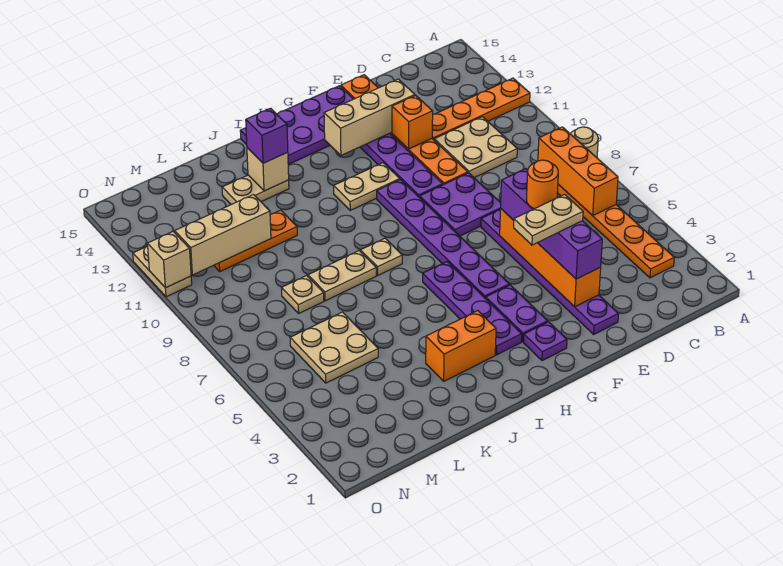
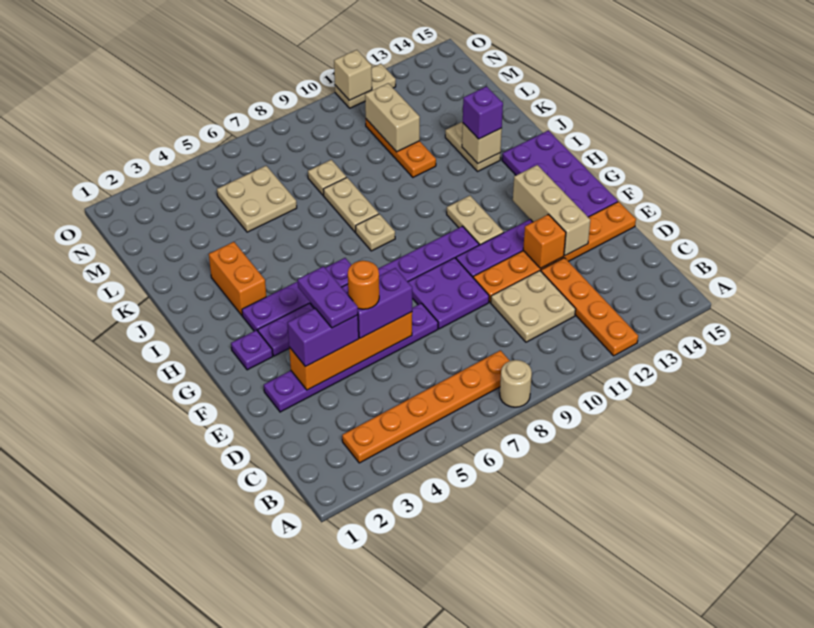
orange brick B6:B8 level 2 -> none
tan plate E4:F4 level 4 -> purple plate E4:F4 level 4
tan brick L11:N11 level 2 -> tan brick L11:M11 level 2

